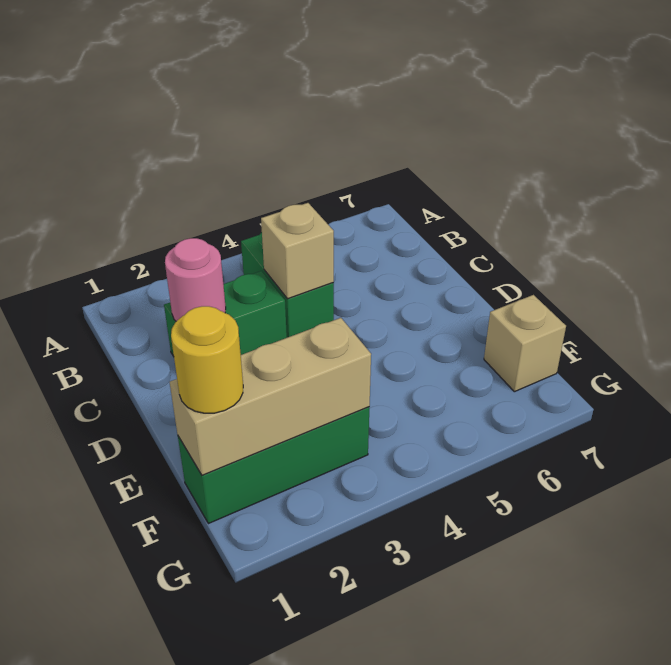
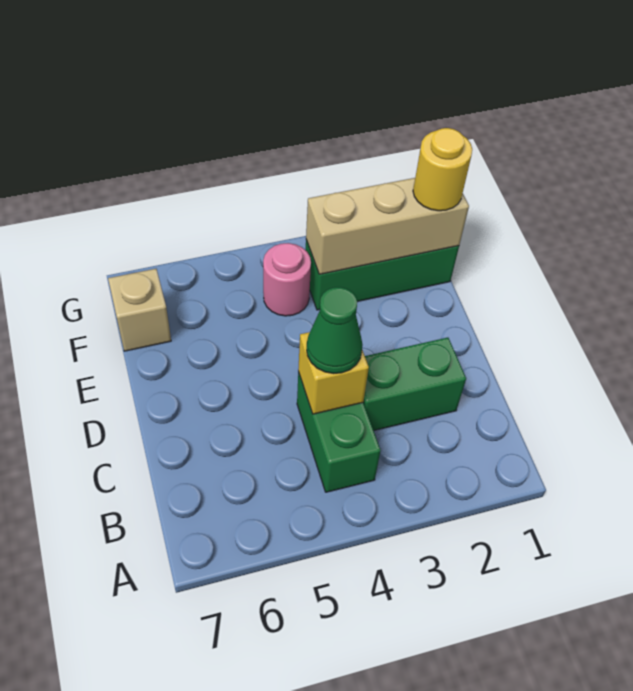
pink round brick C2 level 2 -> pink round brick F4 level 1
tan brick C4 level 2 -> yellow brick C4 level 2
none -> green cone C4 level 3

